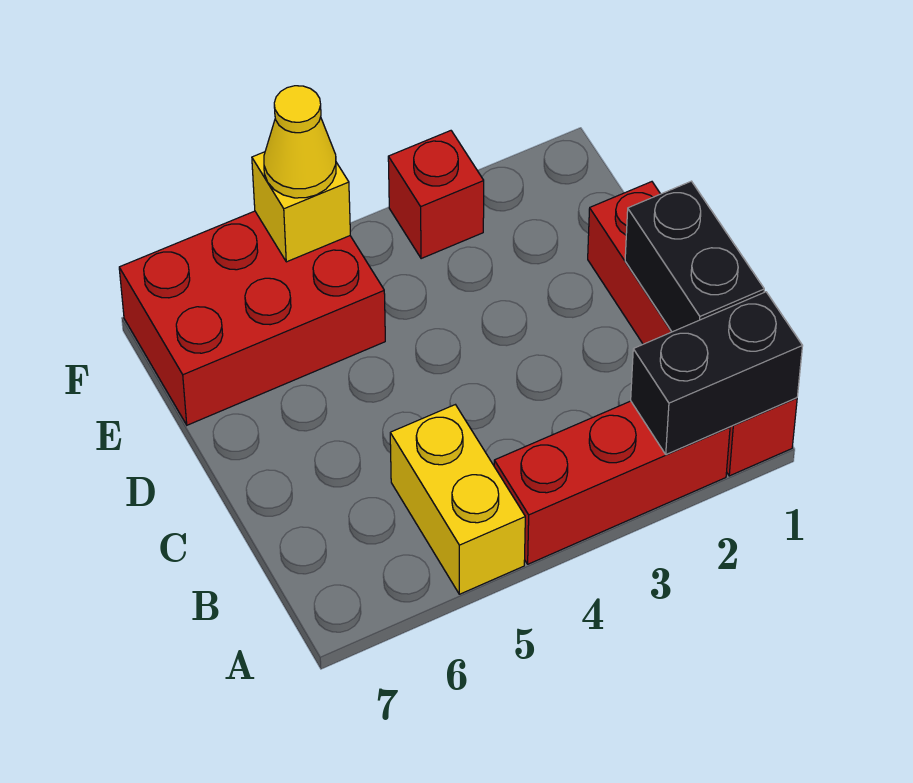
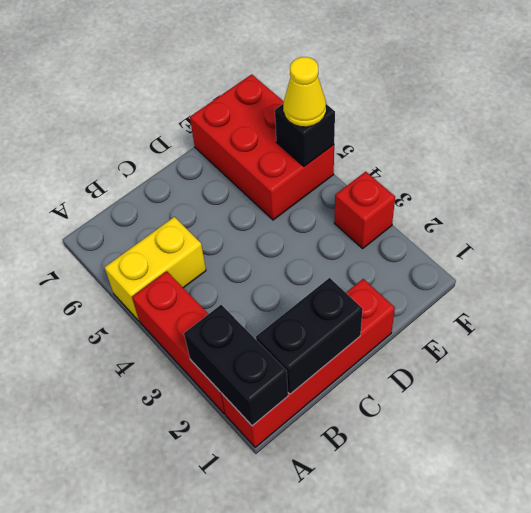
yellow brick F5 level 2 -> black brick F5 level 2

